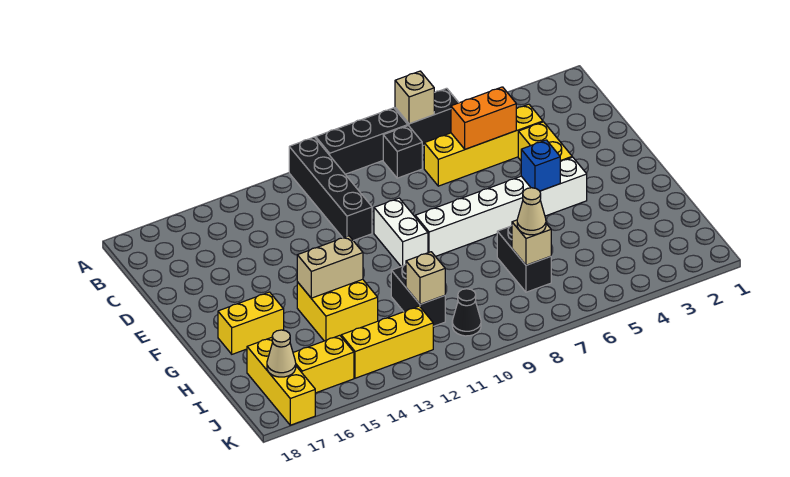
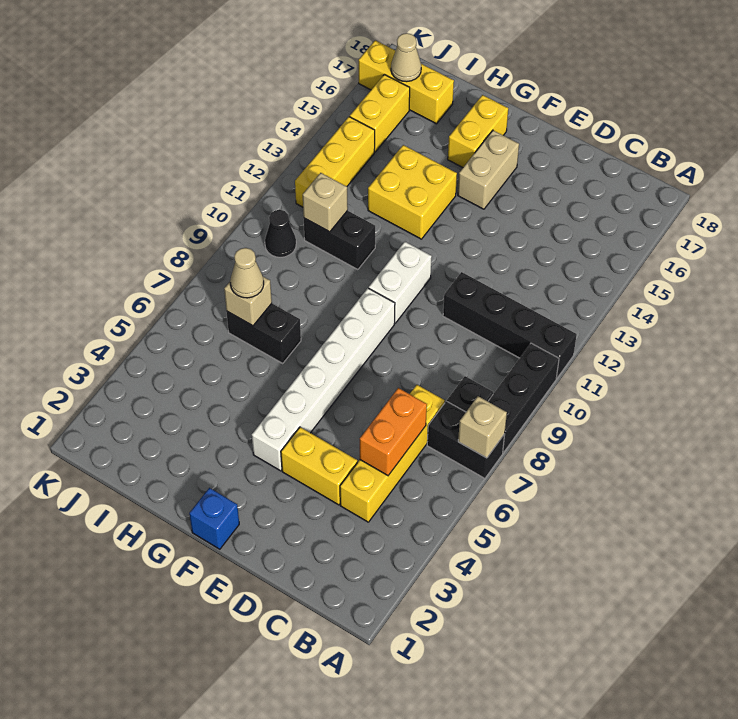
black brick A6:A7 level 1 -> black brick A7:B7 level 1
white brick E10:F10 level 1 -> white brick F10:F11 level 1
blue brick F5 level 2 -> blue brick F1 level 1
tan brick G13:G14 level 2 -> tan brick F15:F16 level 1

